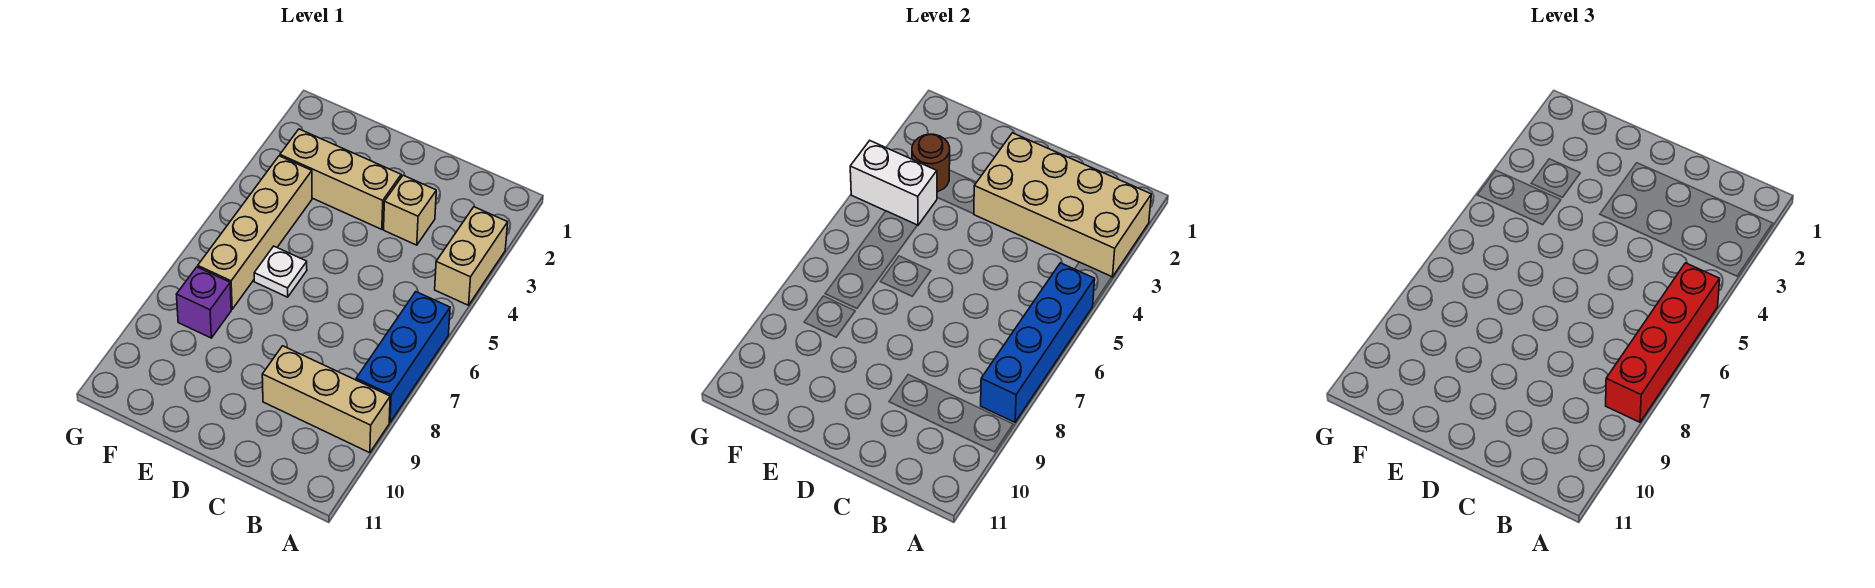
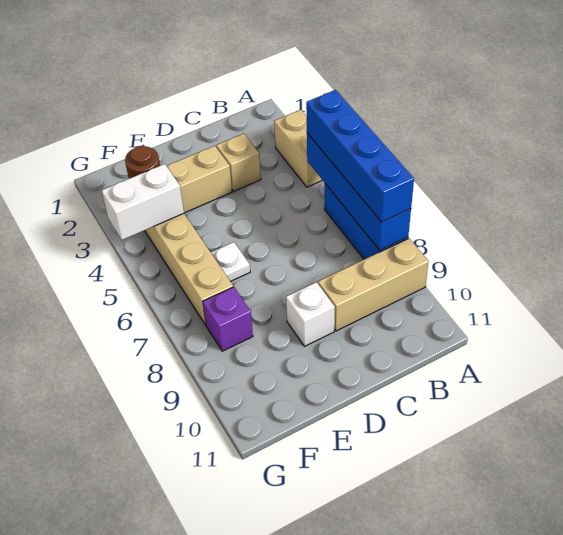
tan brick A2:D3 level 2 -> none
red brick A5:A8 level 3 -> blue brick A5:A8 level 3
none -> white brick D9 level 1

